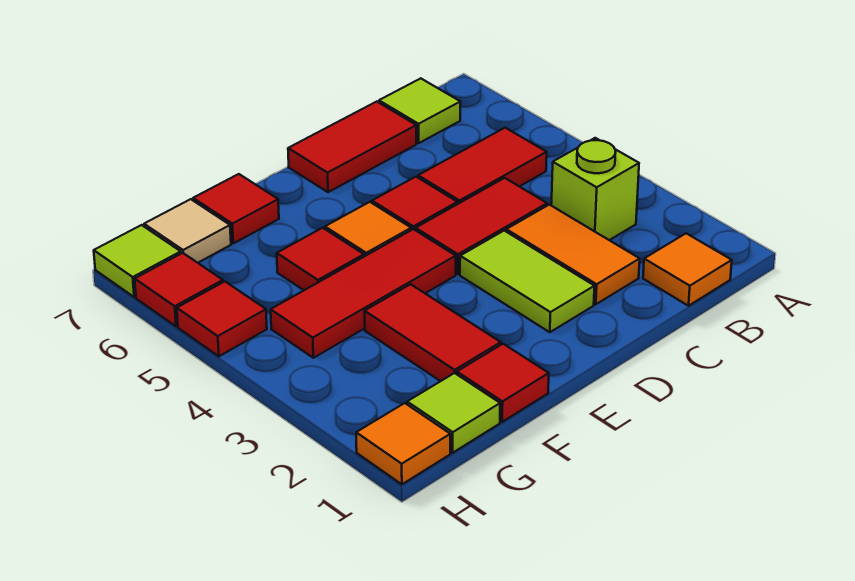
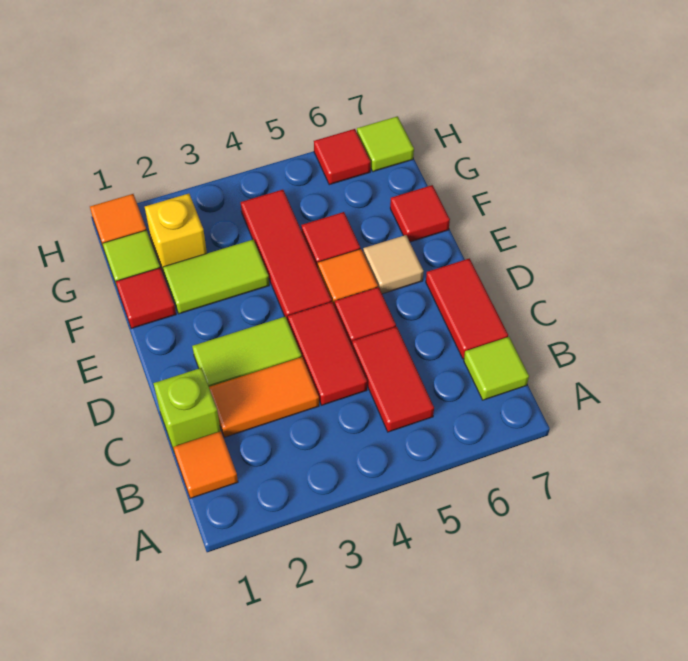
lime brick B3 level 1 -> lime brick C1 level 1
red tile F2:F3 level 1 -> lime tile F2:F3 level 1
none -> yellow brick G2 level 1
tan tile G7 level 1 -> tan tile E6 level 1
red tile H5 level 1 -> none

